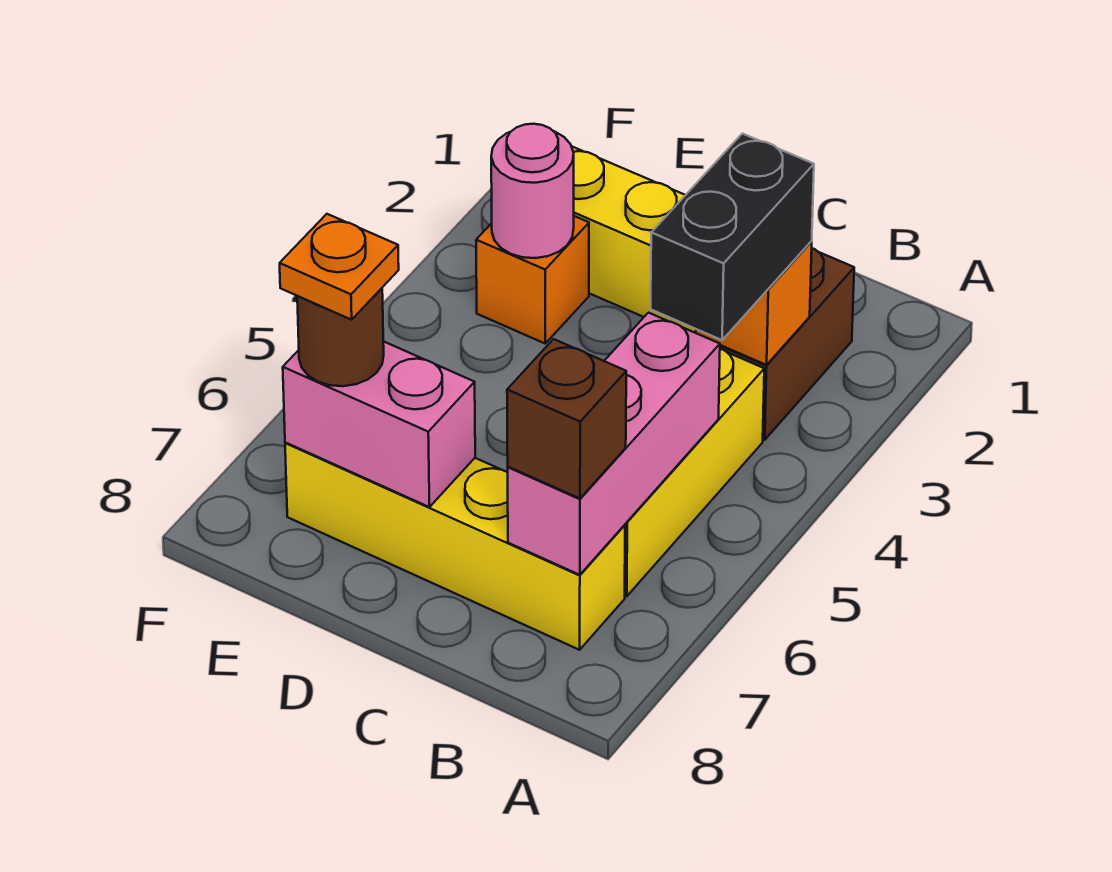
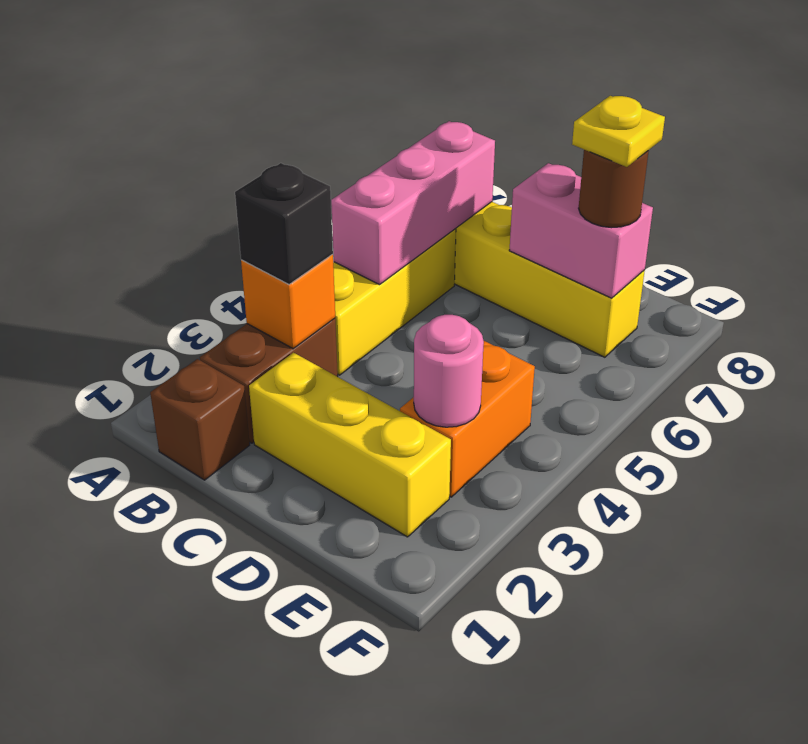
black brick B3:B4 level 3 -> black brick B3 level 3
brown brick B7 level 3 -> brown brick B1 level 1
orange brick E3 level 1 -> orange brick E3:E4 level 1
orange plate E7 level 4 -> yellow plate E7 level 4

